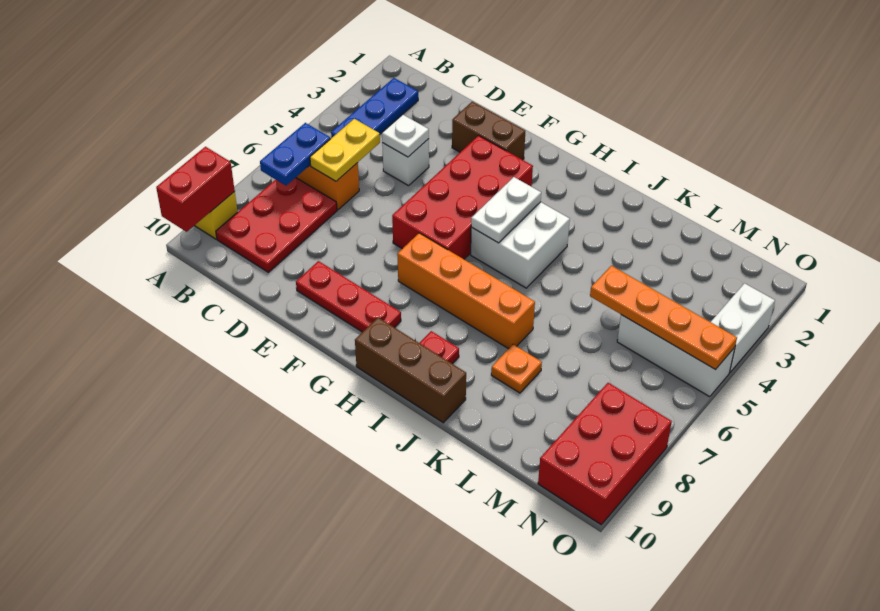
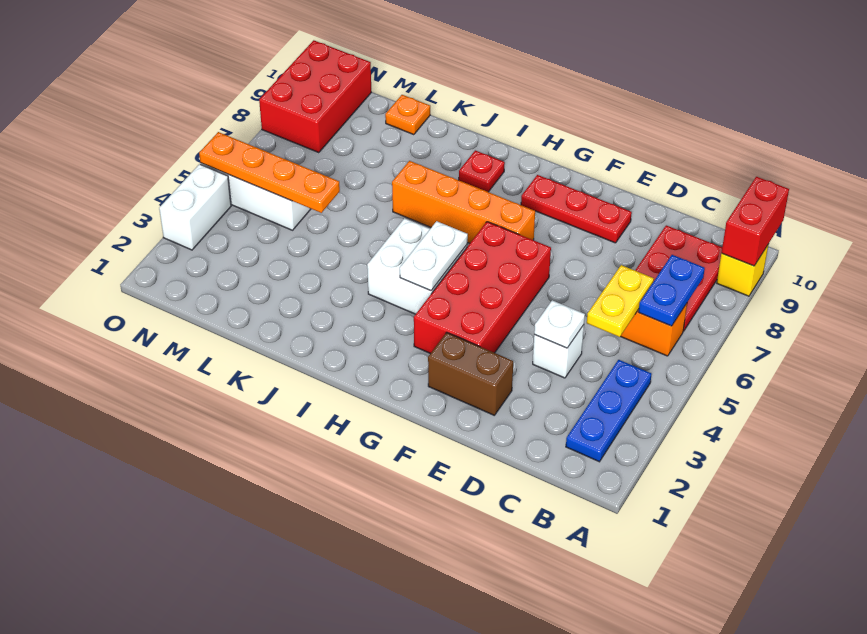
brown brick H10:J10 level 1 -> none
orange plate K8 level 1 -> orange plate L10 level 1

